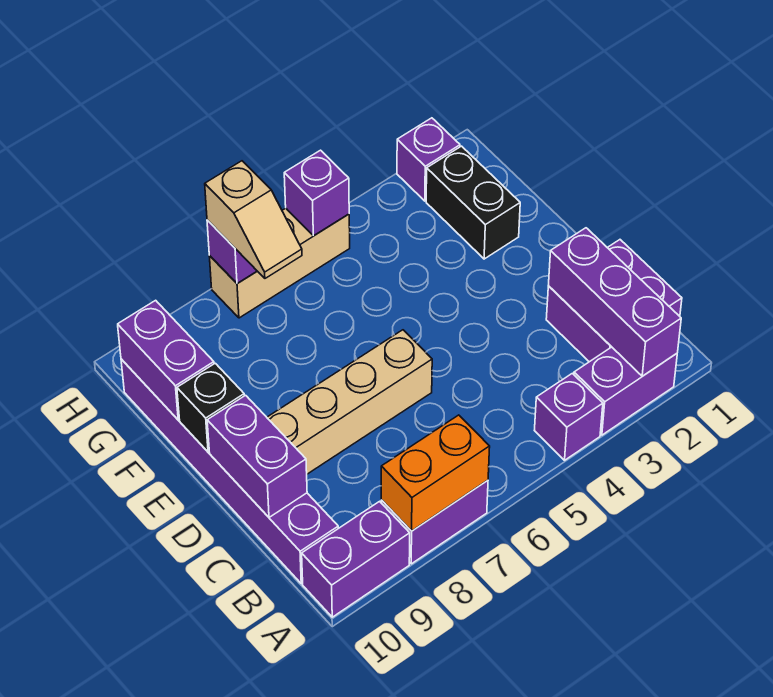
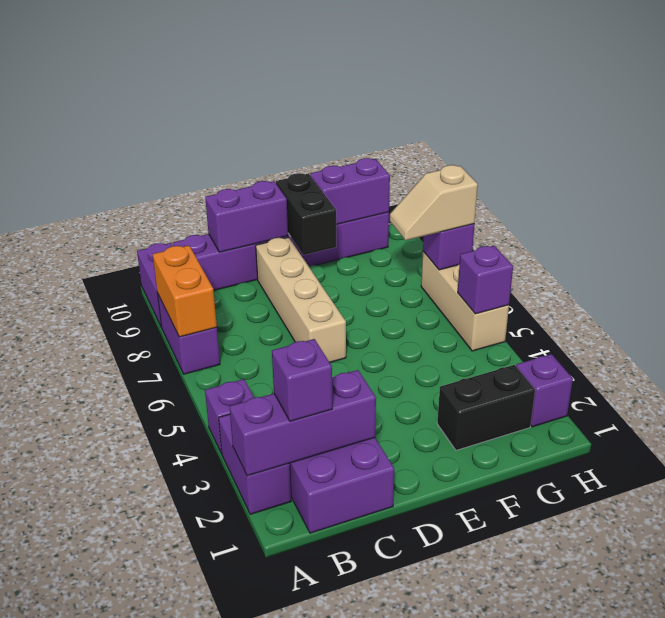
none -> purple brick B2 level 3
black brick E10 level 2 -> black brick E9:E10 level 2

